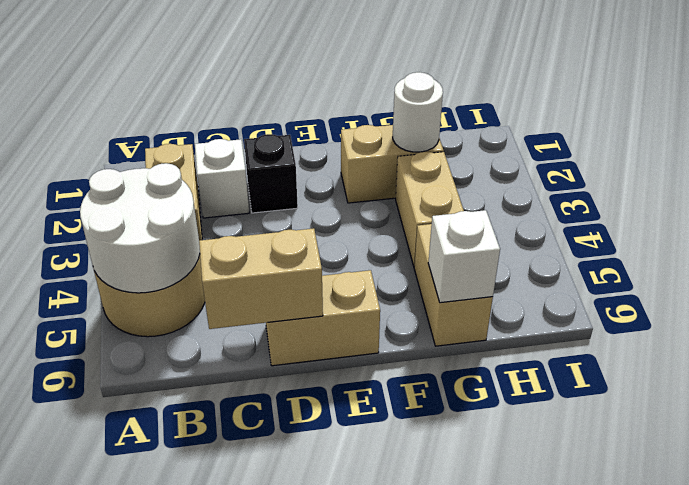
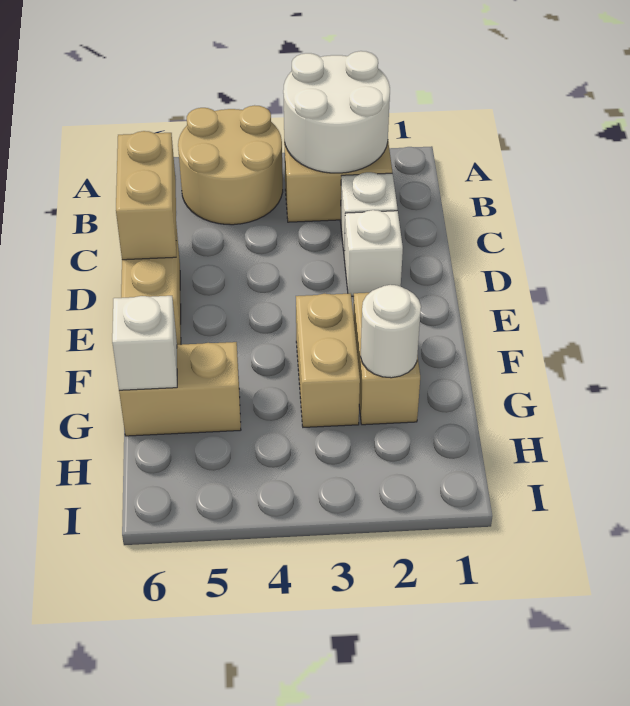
white round brick A4:B5 level 2 -> white round brick A2:B3 level 2
black brick D2 level 1 -> white brick D2 level 1
tan brick G3:G4 level 1 -> tan brick F3:G3 level 1

